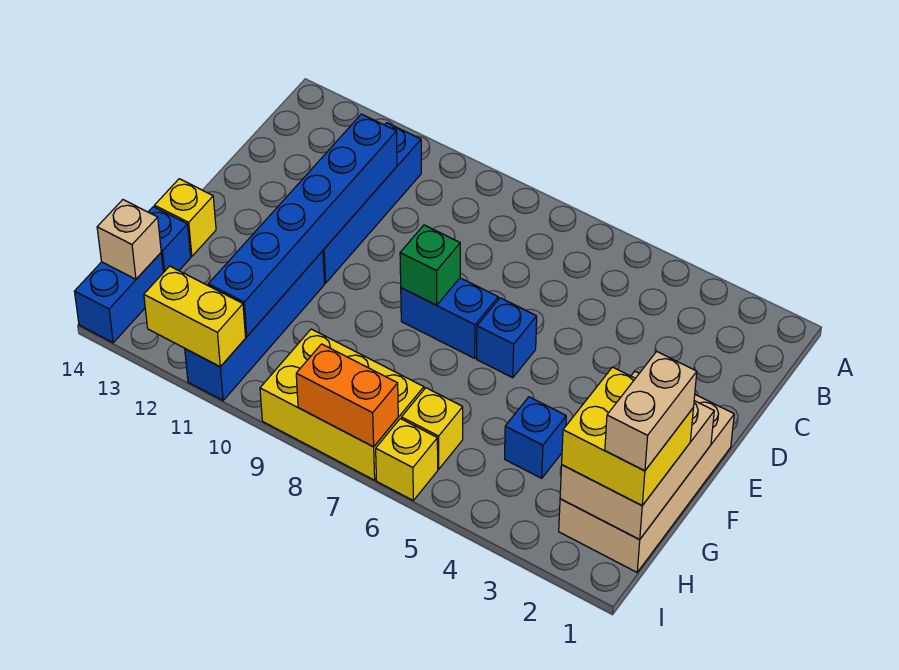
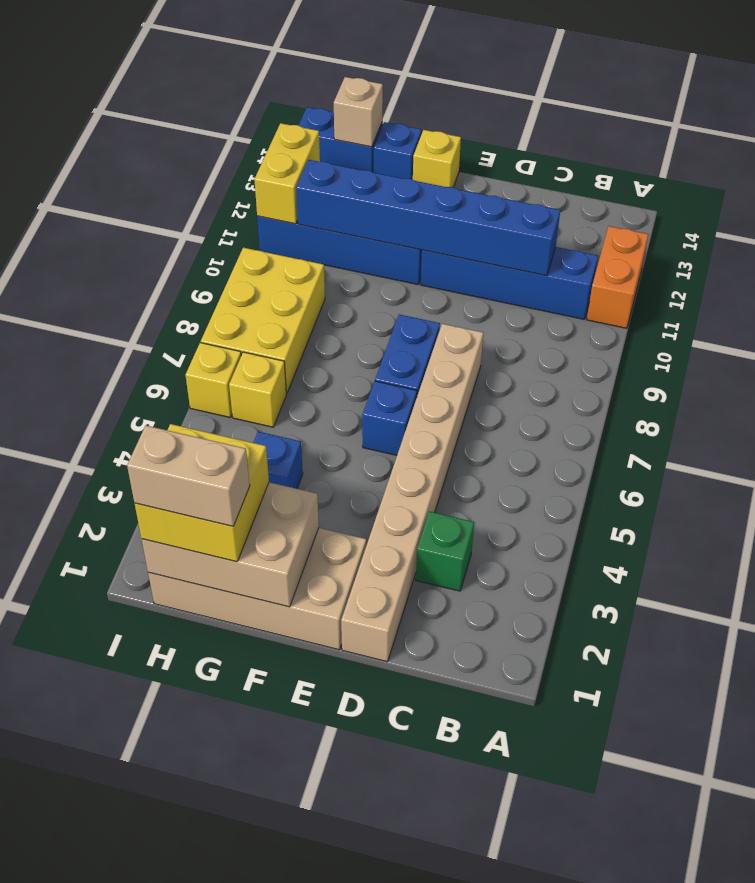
none -> tan brick D1:D8 level 1
green brick E8 level 2 -> green brick C3 level 1
orange brick I7:I8 level 2 -> orange brick A11:A12 level 1

